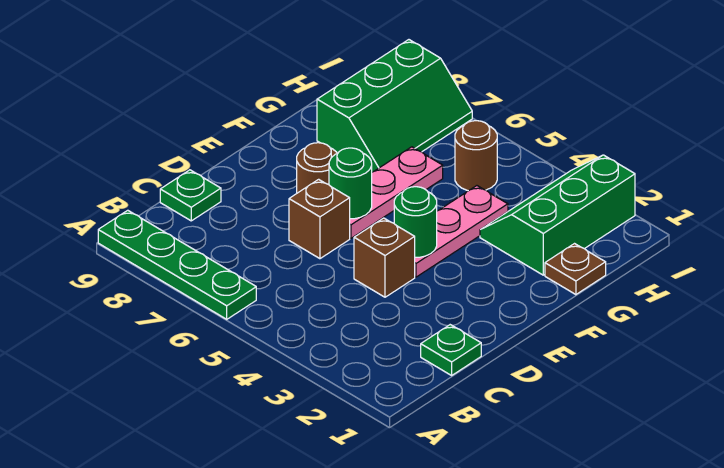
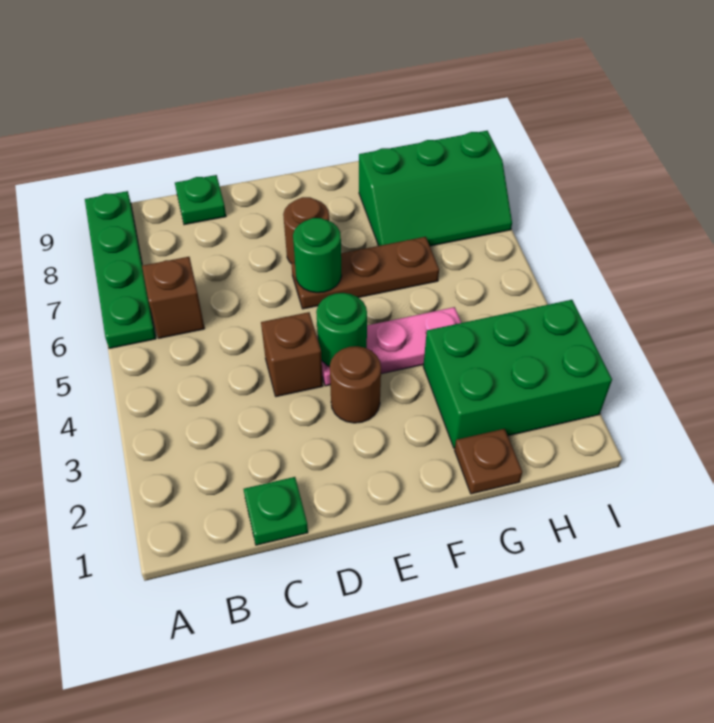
brown brick D6 level 1 -> brown brick B6 level 1
pink plate E6:G6 level 1 -> brown plate E6:G6 level 1
green slope G2:I3 level 1 top 2 -> green brick G2:I3 level 1
brown round brick H5 level 1 -> brown round brick E3 level 1

